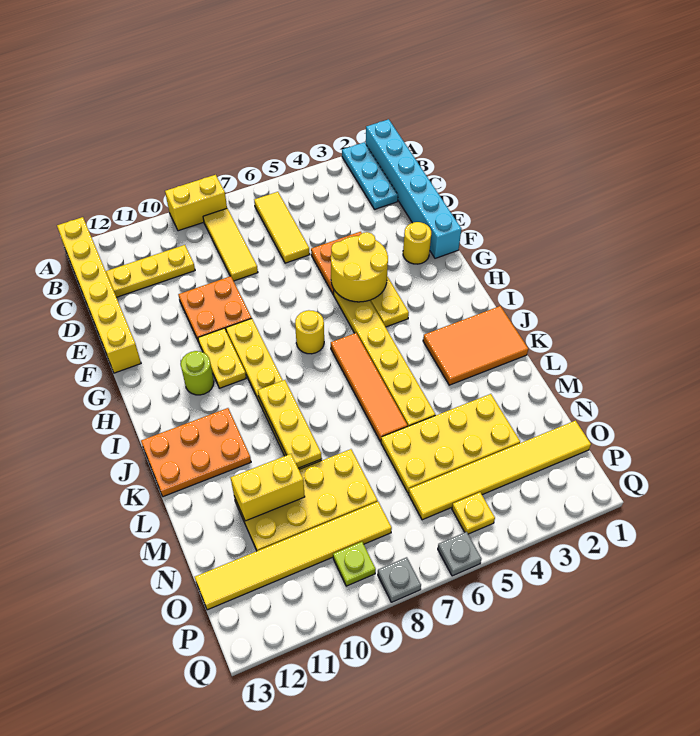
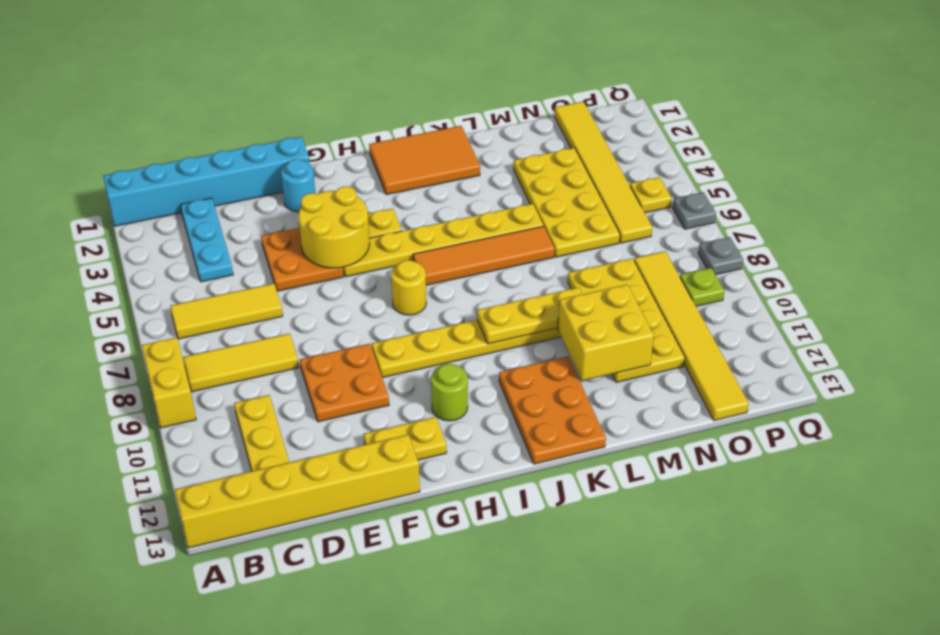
cyan plate A2:C2 level 1 -> cyan plate C2:C4 level 1
yellow round brick F2 level 1 -> cyan round brick F2 level 1
yellow plate G10:H10 level 1 -> yellow plate F12:G12 level 1
orange tile J1:K3 level 1 -> orange tile I1:K2 level 1
yellow brick M10:M11 level 2 -> yellow brick L10:M11 level 2

